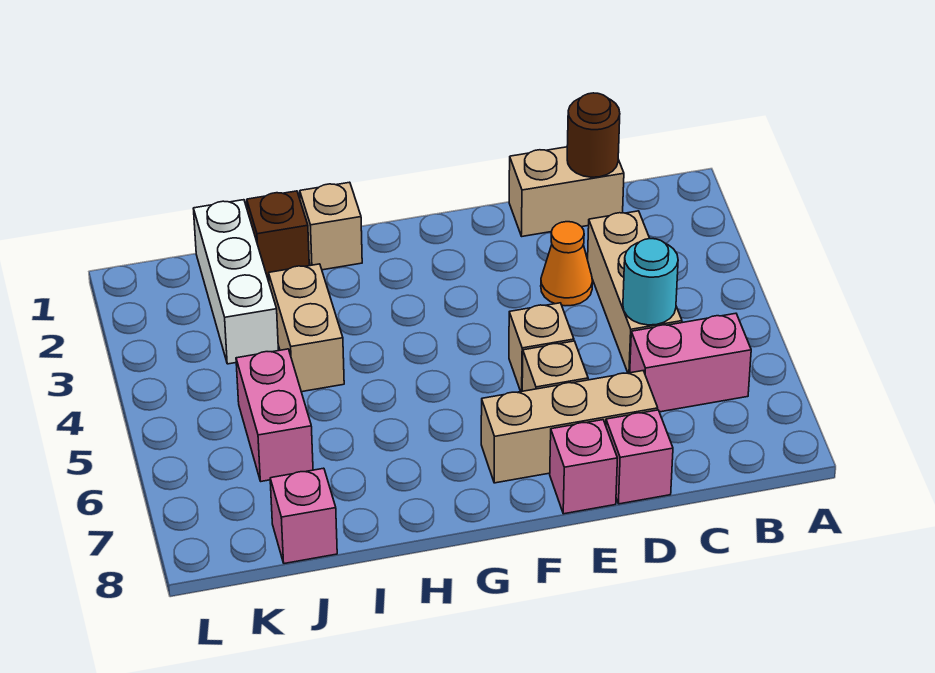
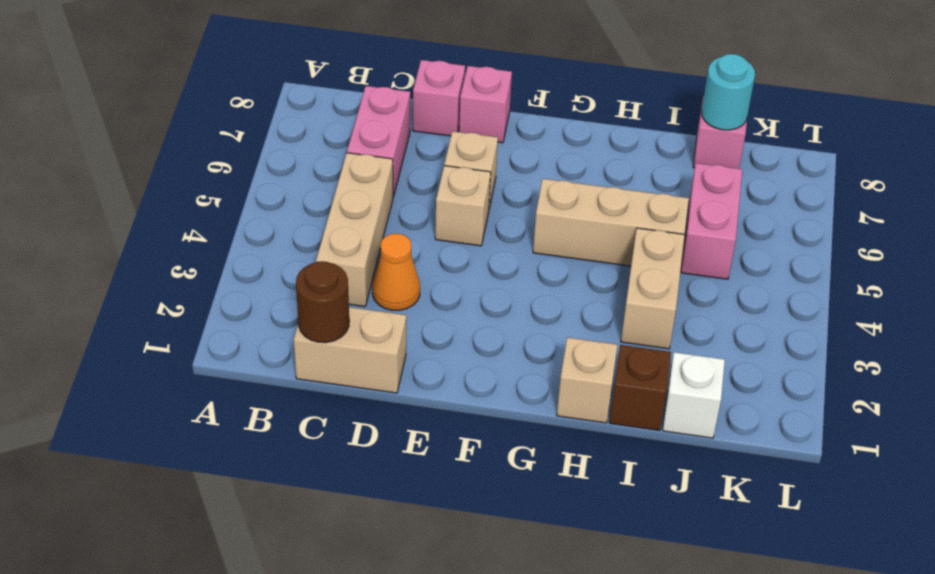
pink brick B6:C6 level 1 -> pink brick C6:C7 level 1
cyan round brick C5 level 2 -> cyan round brick J8 level 2
tan brick D7:F7 level 1 -> tan brick G5:I5 level 1
white brick J1:J3 level 1 -> white brick J1 level 1

